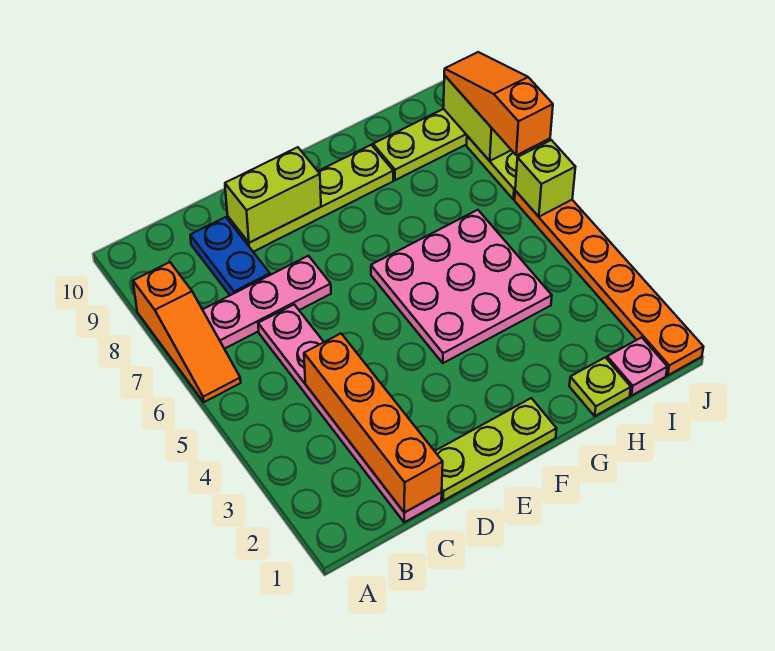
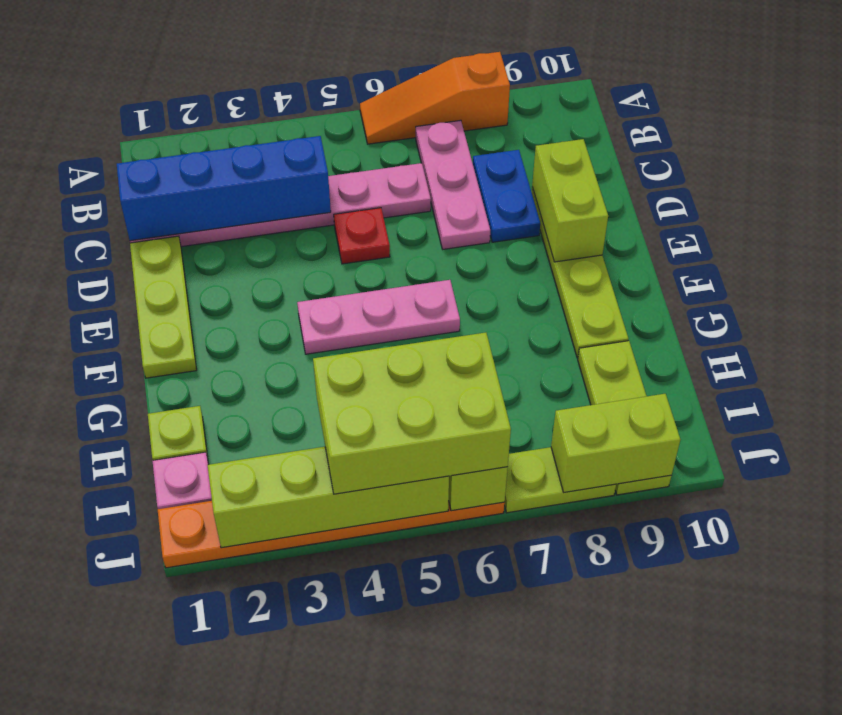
orange brick C1:C4 level 2 -> blue brick C1:C4 level 2
blue plate C8:C9 level 1 -> blue plate C8:D8 level 1
none -> red plate D5 level 1
pink plate F4:H6 level 1 -> pink plate F4:F6 level 1
none -> lime brick I4:J6 level 3
none -> lime brick J2:J5 level 2
orange slope J7:J9 level 3 top 7 -> none

